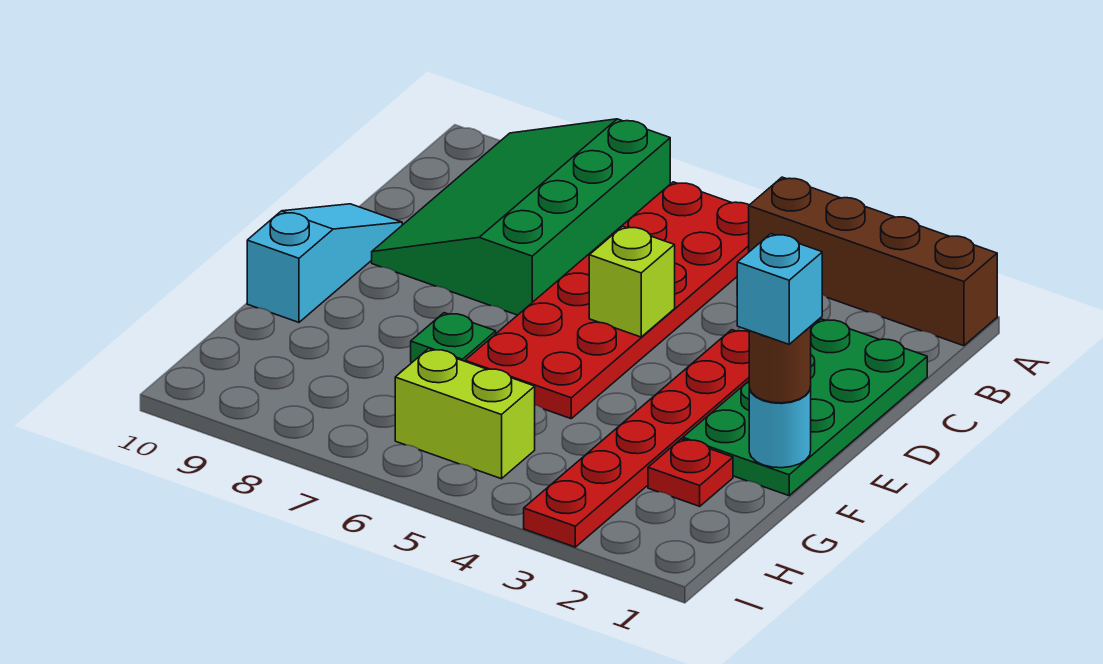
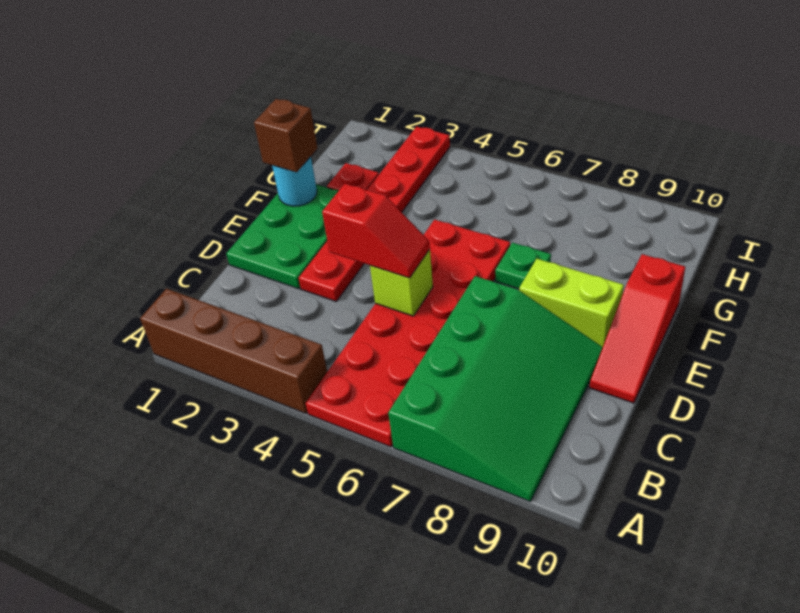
green plate C1:F2 level 1 -> green plate D1:F2 level 1
none -> red slope D4:D5 level 3 top 4
cyan slope D10:F10 level 1 top F -> red slope D10:F10 level 1 top F
brown round brick F1 level 3 -> brown brick F1 level 3
cyan brick F1 level 4 -> none
lime brick H5:H6 level 1 -> lime brick E8:E9 level 1

